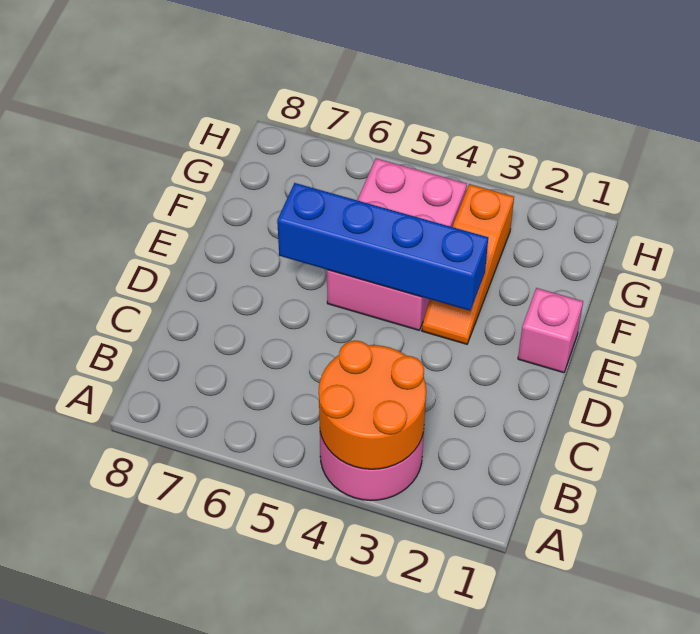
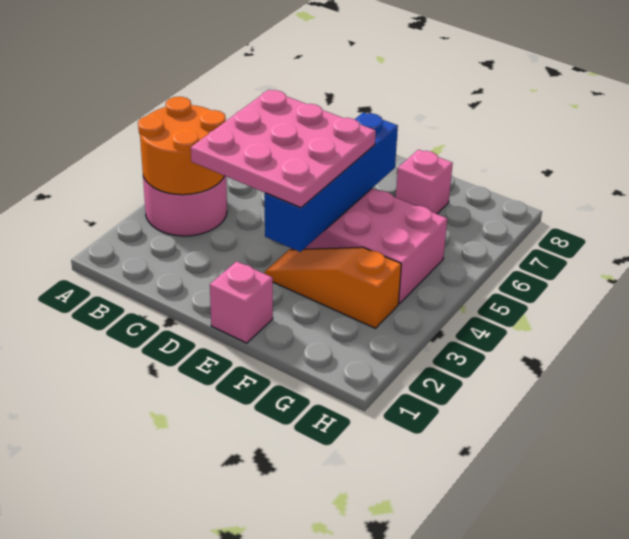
none -> pink plate C3:E5 level 3
none -> pink brick F7 level 1

